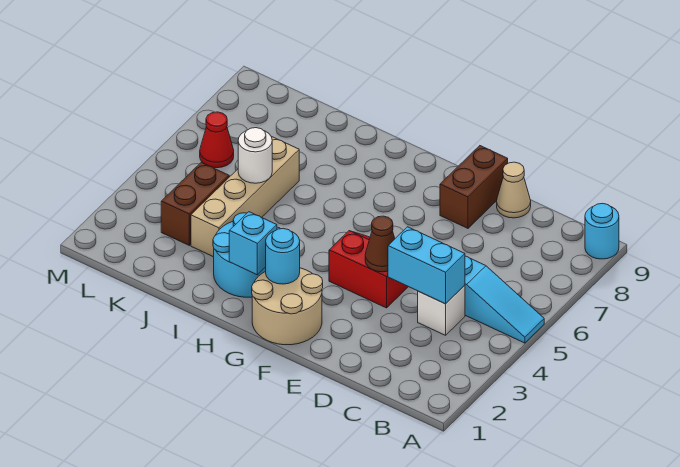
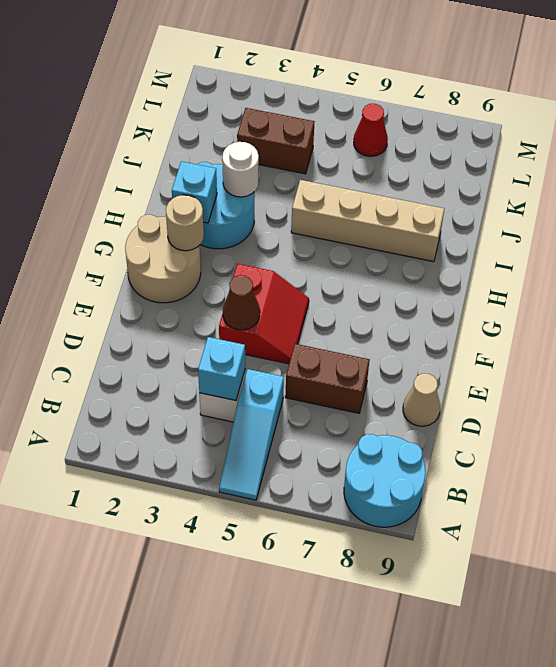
cyan round brick A9 level 1 -> cyan round brick A8:B9 level 1
cyan brick C4:D4 level 2 -> cyan brick C4 level 2
brown brick E8:E9 level 1 -> brown brick D6:D7 level 1
cyan round brick G2 level 2 -> tan round brick G2 level 2
tan brick J3:J6 level 1 -> tan brick I5:I8 level 1
white round brick J5 level 2 -> white round brick I3 level 2

